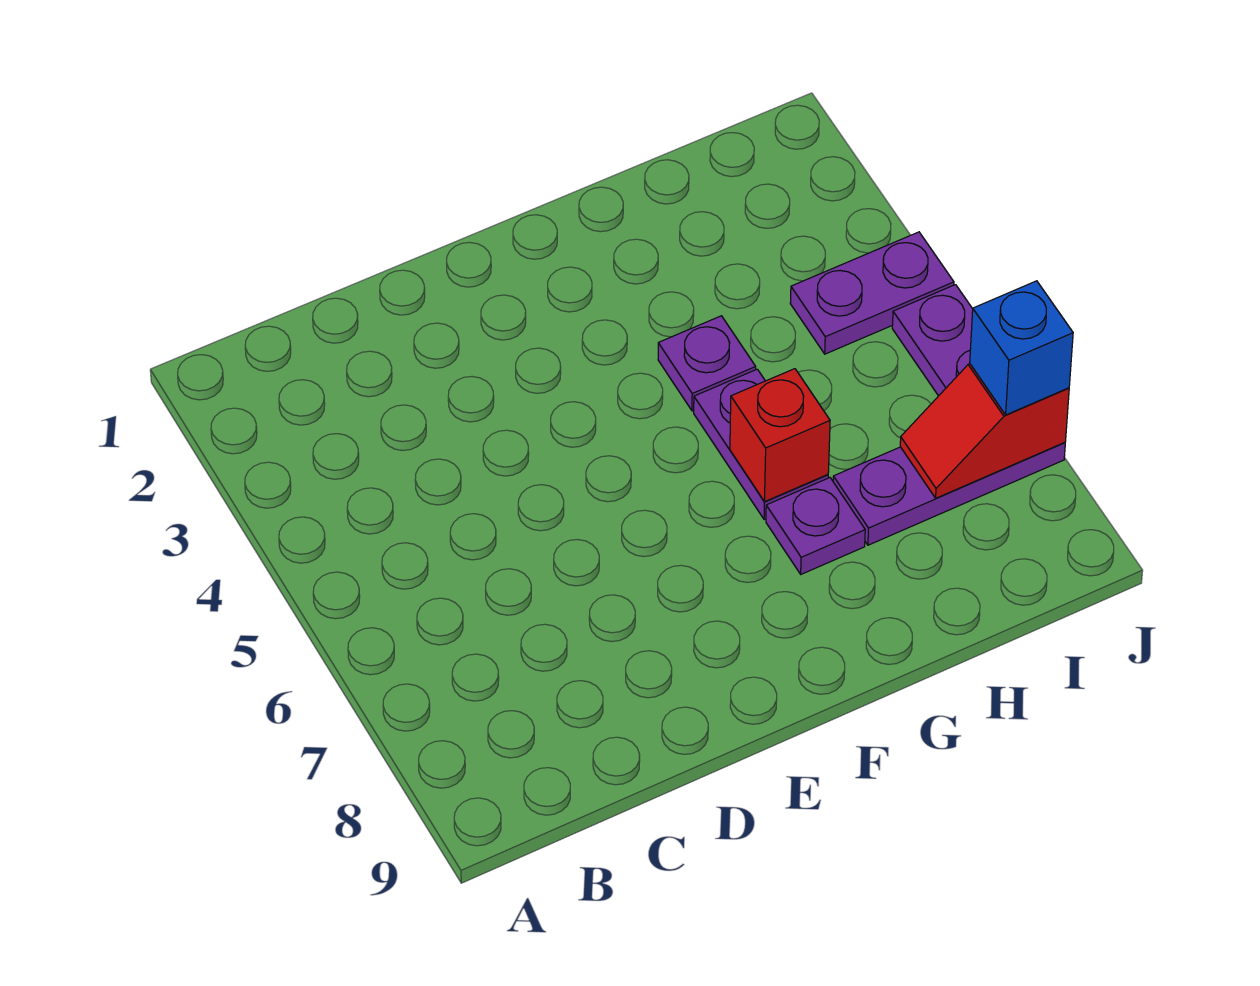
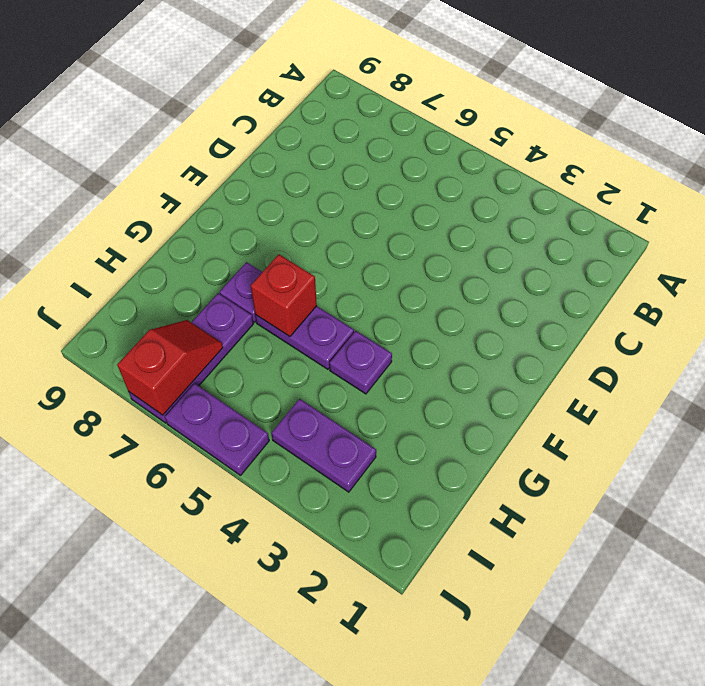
purple plate I4:J4 level 1 -> purple plate I3:I4 level 1
blue brick J7 level 3 -> none

